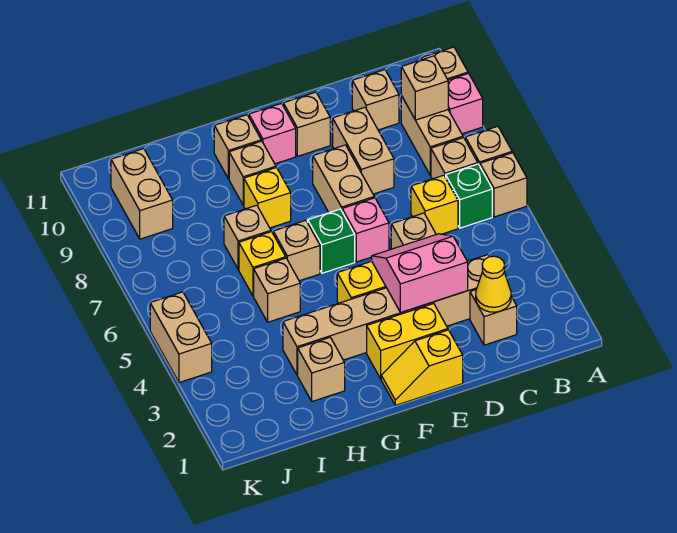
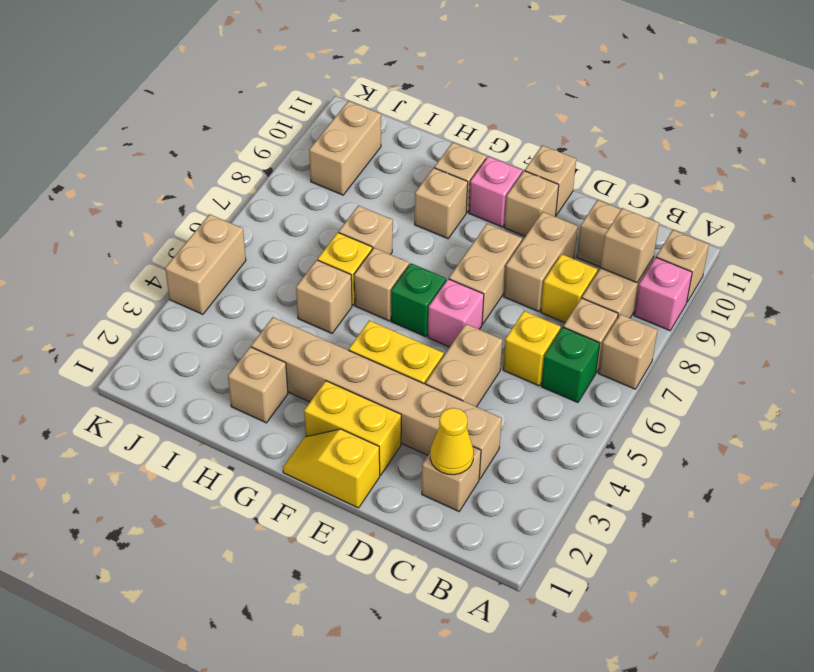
tan brick A6 level 1 -> tan brick E11 level 1
pink slope D3:E4 level 2 top 3 -> none
yellow brick G8 level 1 -> yellow brick C8 level 1

